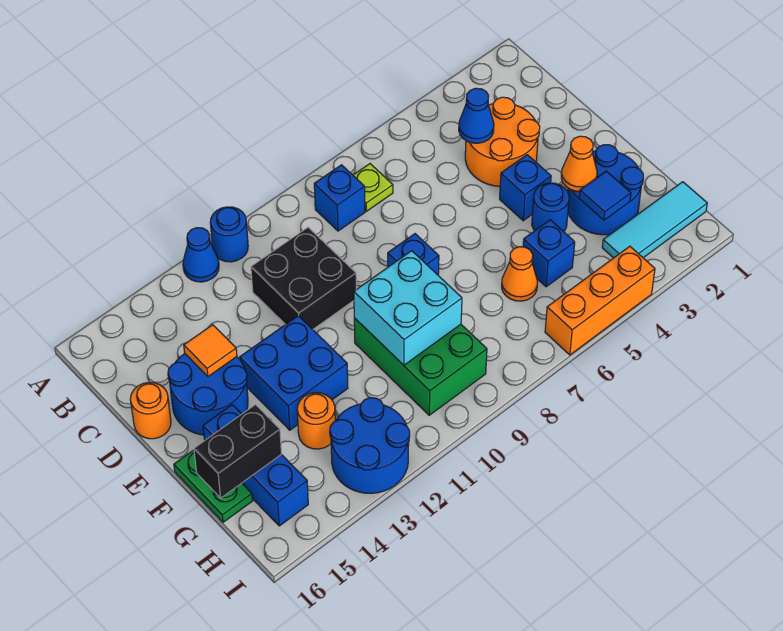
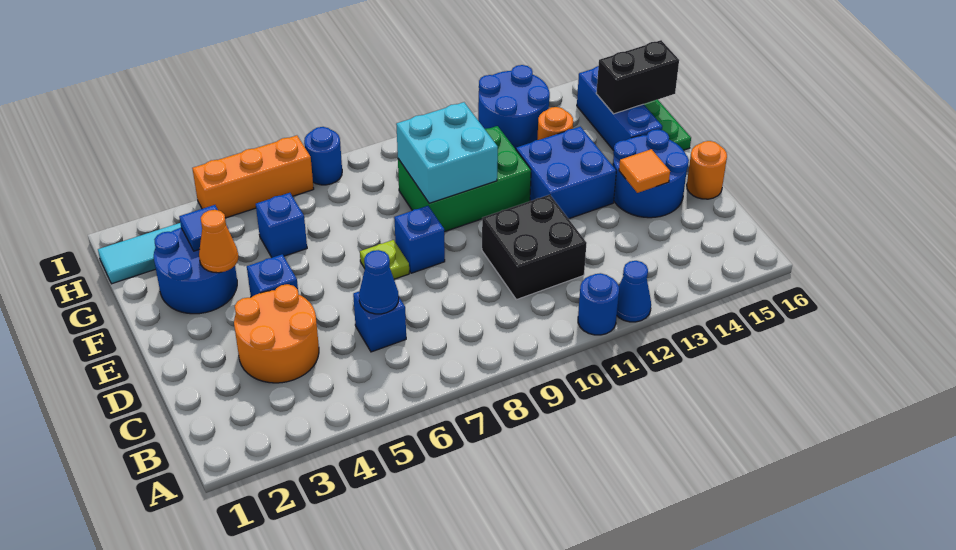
lime plate B7 level 1 -> lime plate E7 level 1
blue brick B8 level 1 -> blue brick C6 level 1
blue cone C4 level 2 -> blue cone C6 level 2
blue round brick F4 level 1 -> blue round brick I7 level 1
green brick F9:H10 level 1 -> green brick F9:G11 level 1
orange cone G6 level 1 -> none

